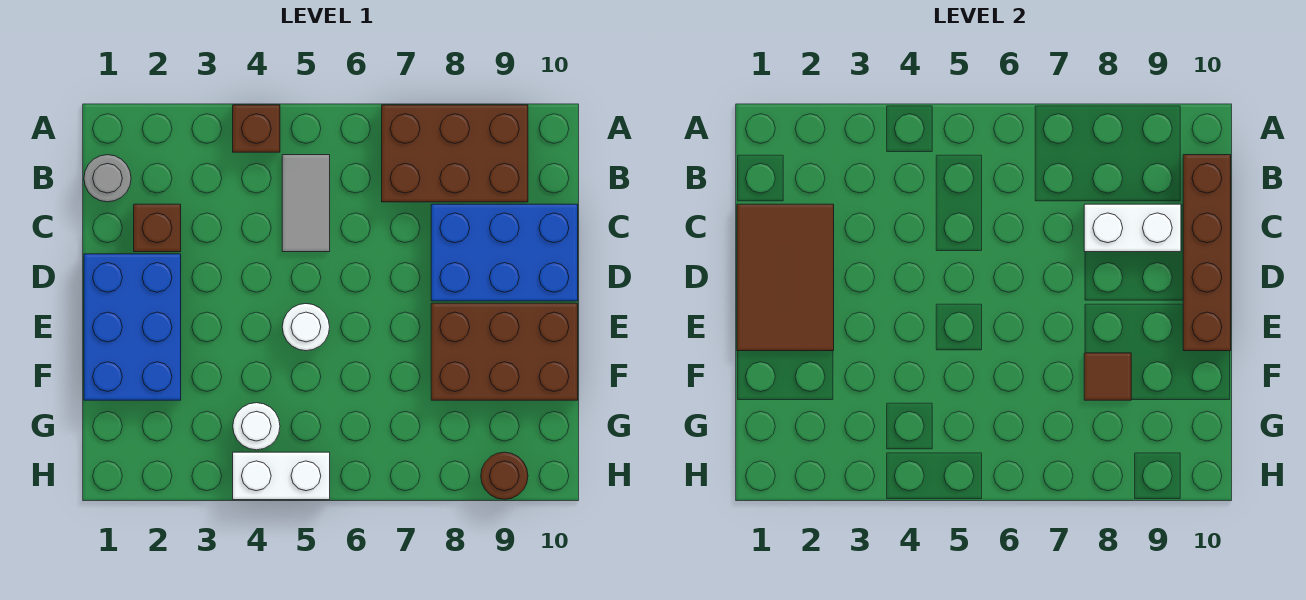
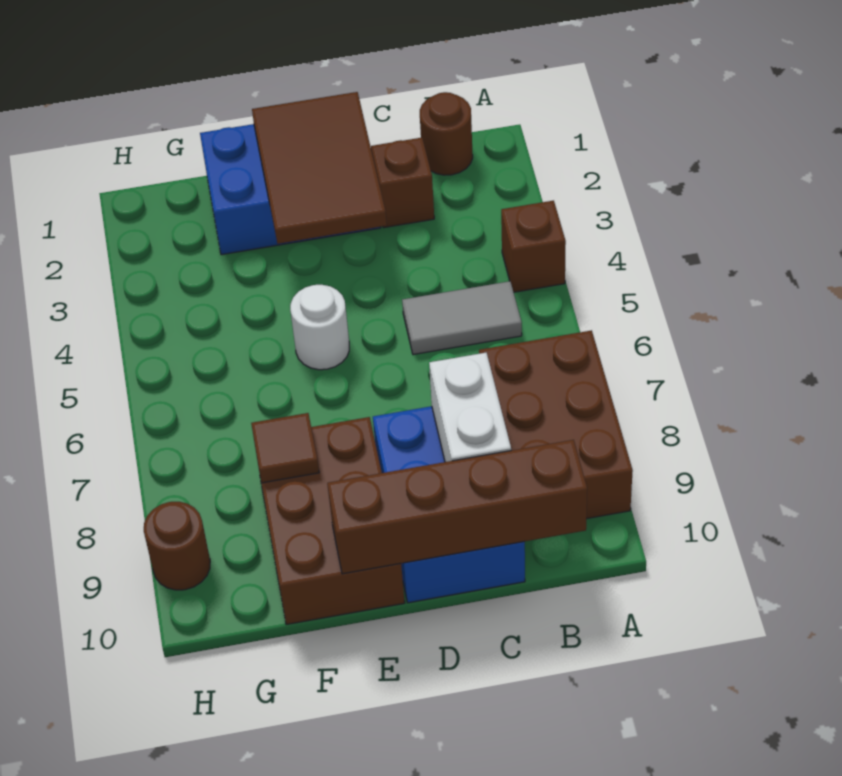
grey round brick B1 level 1 -> brown round brick B1 level 1
brown tile C1:E2 level 2 -> brown tile D1:E3 level 2
white round brick G4 level 1 -> none
white brick H4:H5 level 1 -> none

